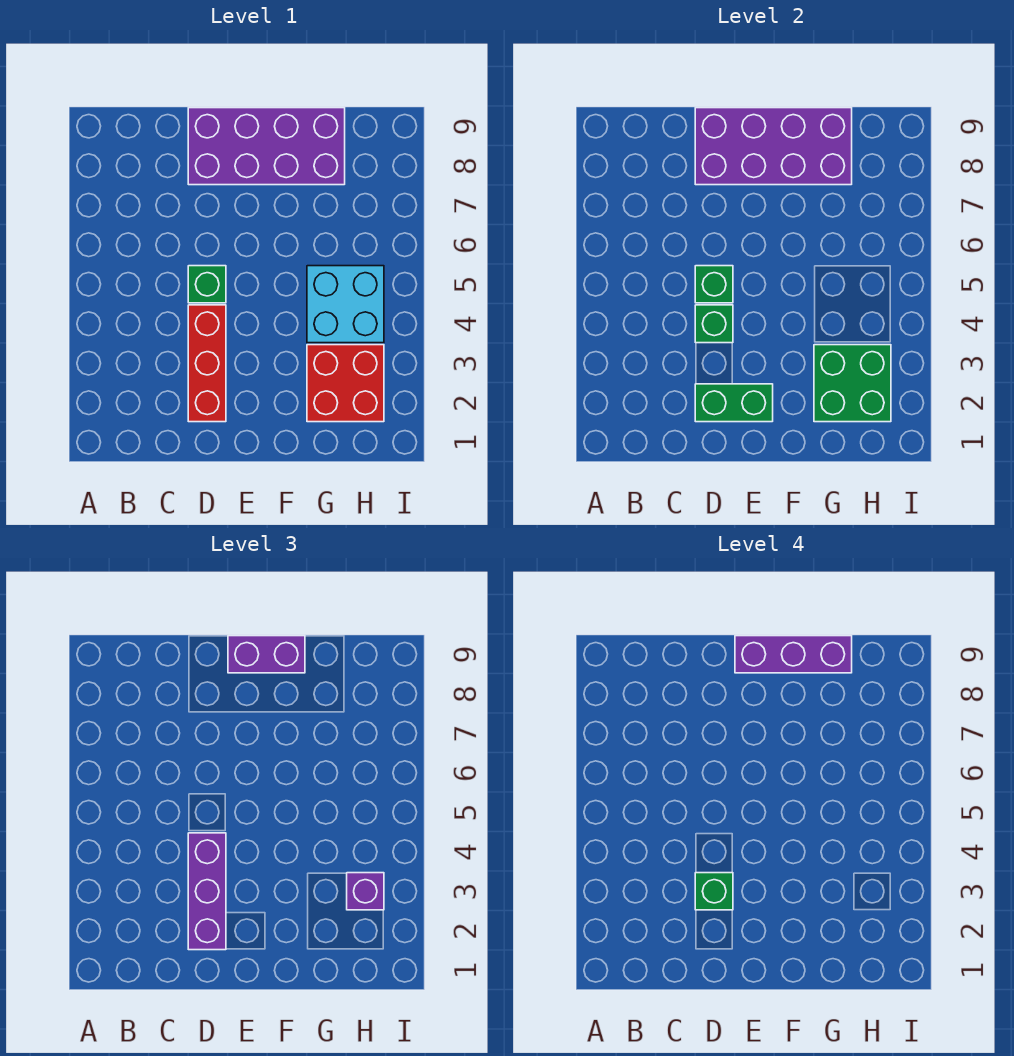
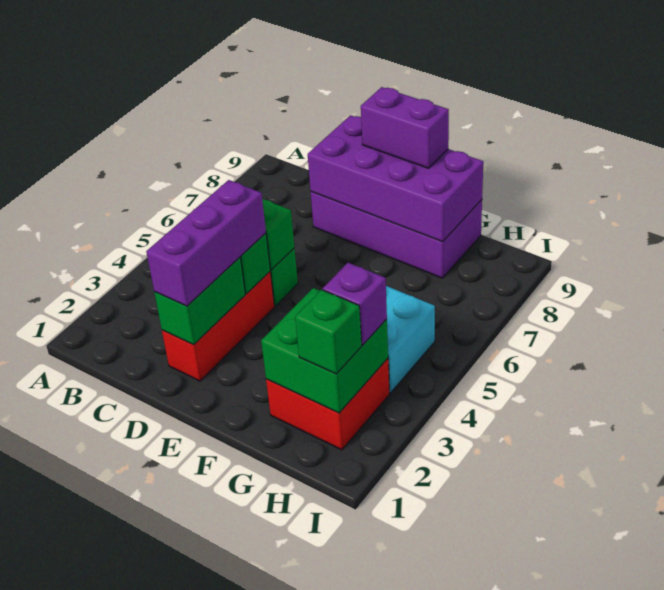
green brick D2:E2 level 2 -> green brick D2:D3 level 2
green brick D3 level 4 -> green brick H2 level 3
purple brick E9:G9 level 4 -> none

